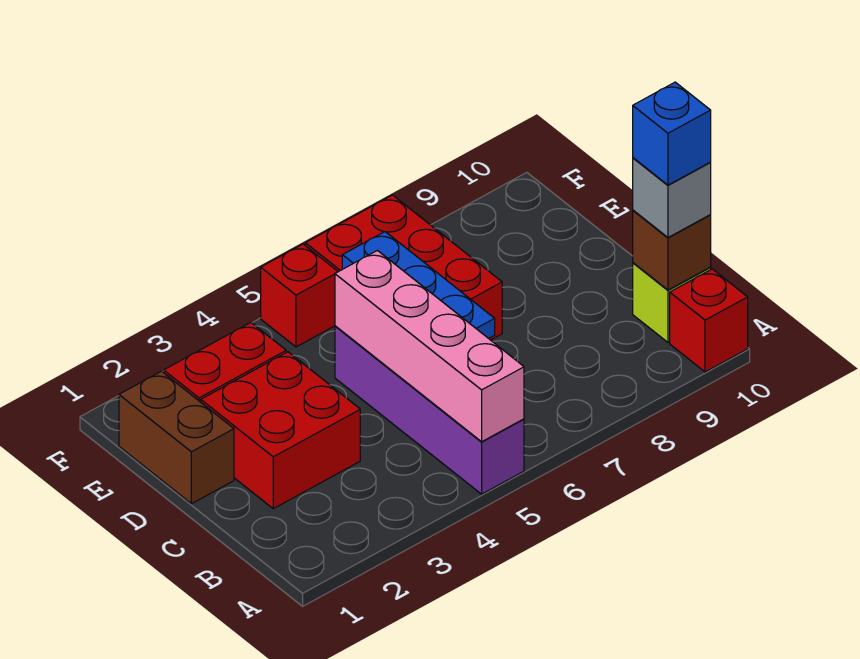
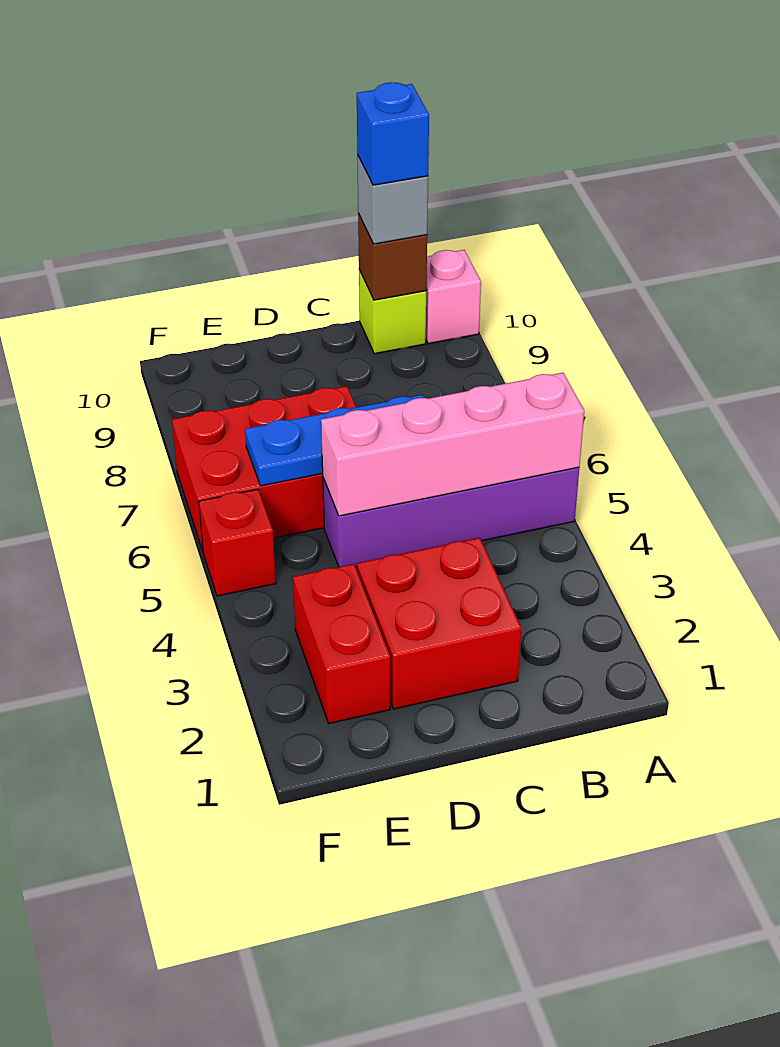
red brick A10 level 1 -> pink brick A10 level 1
brown brick D1:E1 level 1 -> none

